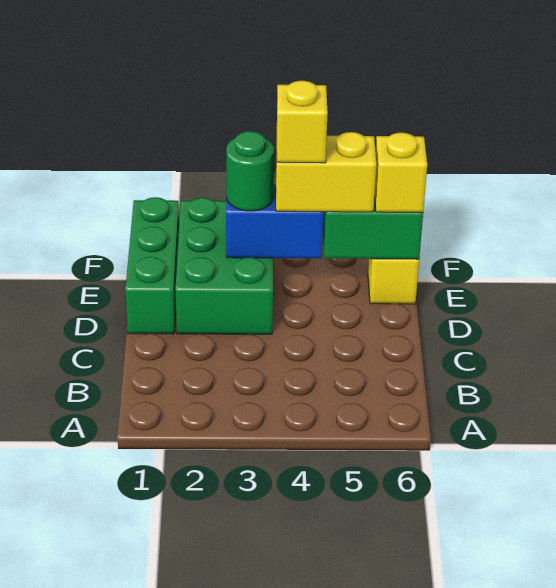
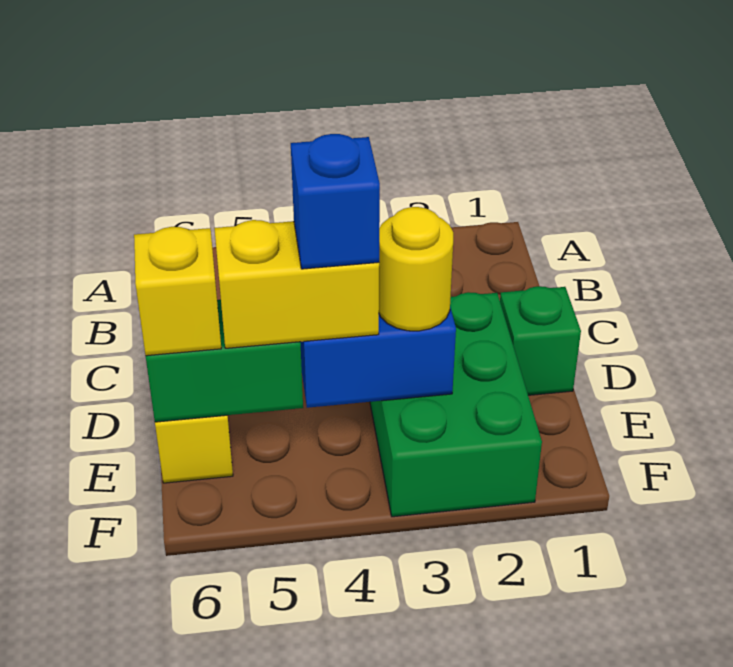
green brick D1:F1 level 1 -> green brick D1 level 1
green round brick E3 level 3 -> yellow round brick E3 level 3
yellow brick E4 level 4 -> blue brick E4 level 4

